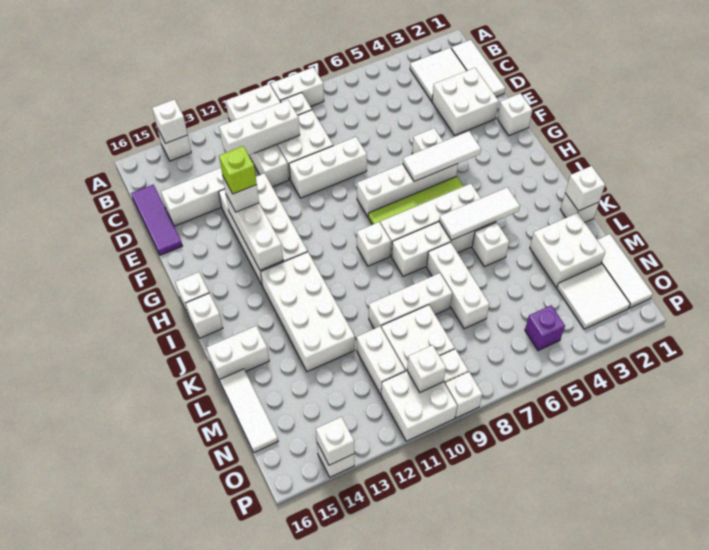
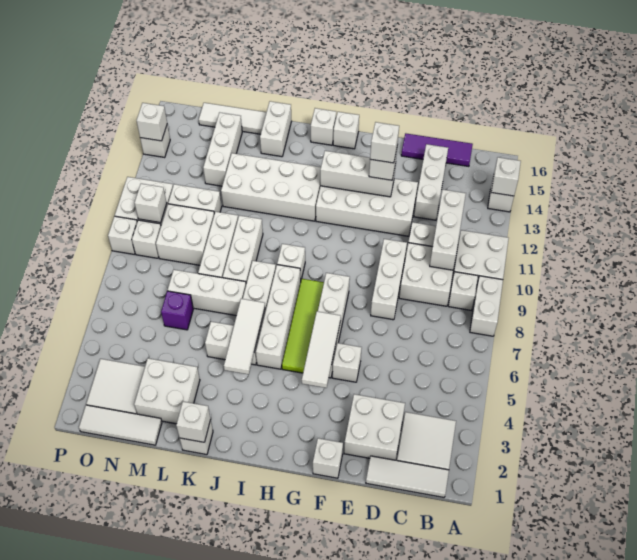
lime brick F13 level 4 -> white brick F13 level 4
none -> white brick K8:K10 level 1
none -> white brick M13:M15 level 1
purple brick O5 level 1 -> purple brick M6 level 1

